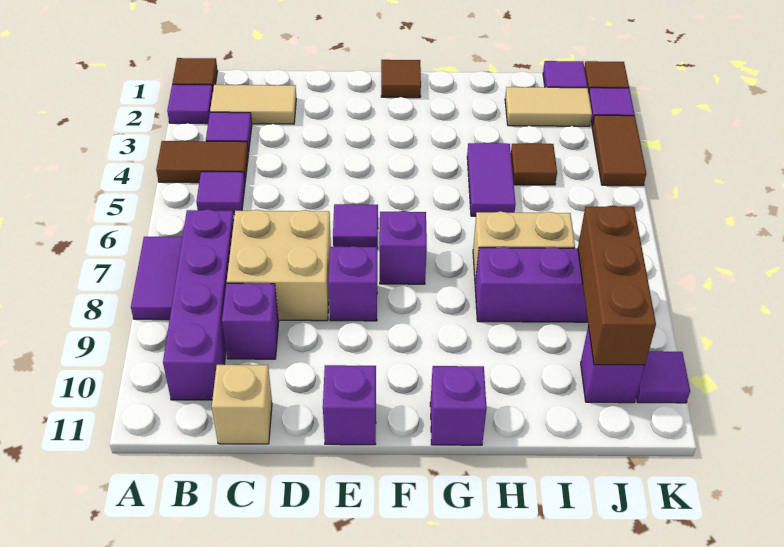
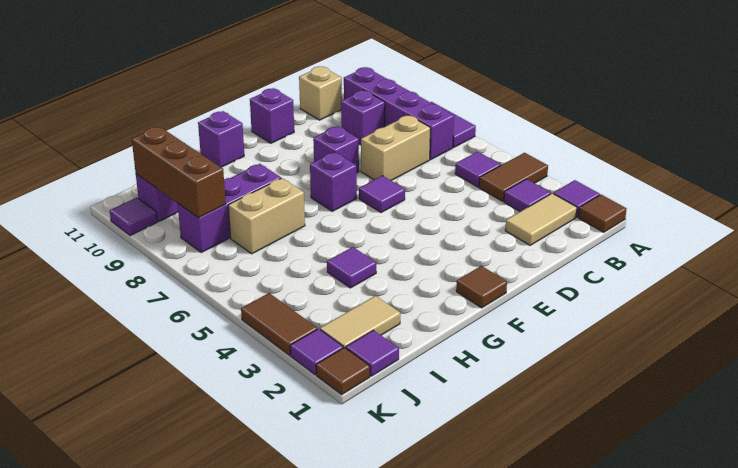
tan brick C7:D8 level 1 -> tan brick C7:D7 level 1
purple tile H4:H5 level 1 -> purple tile H4 level 1
brown tile I4 level 1 -> none

